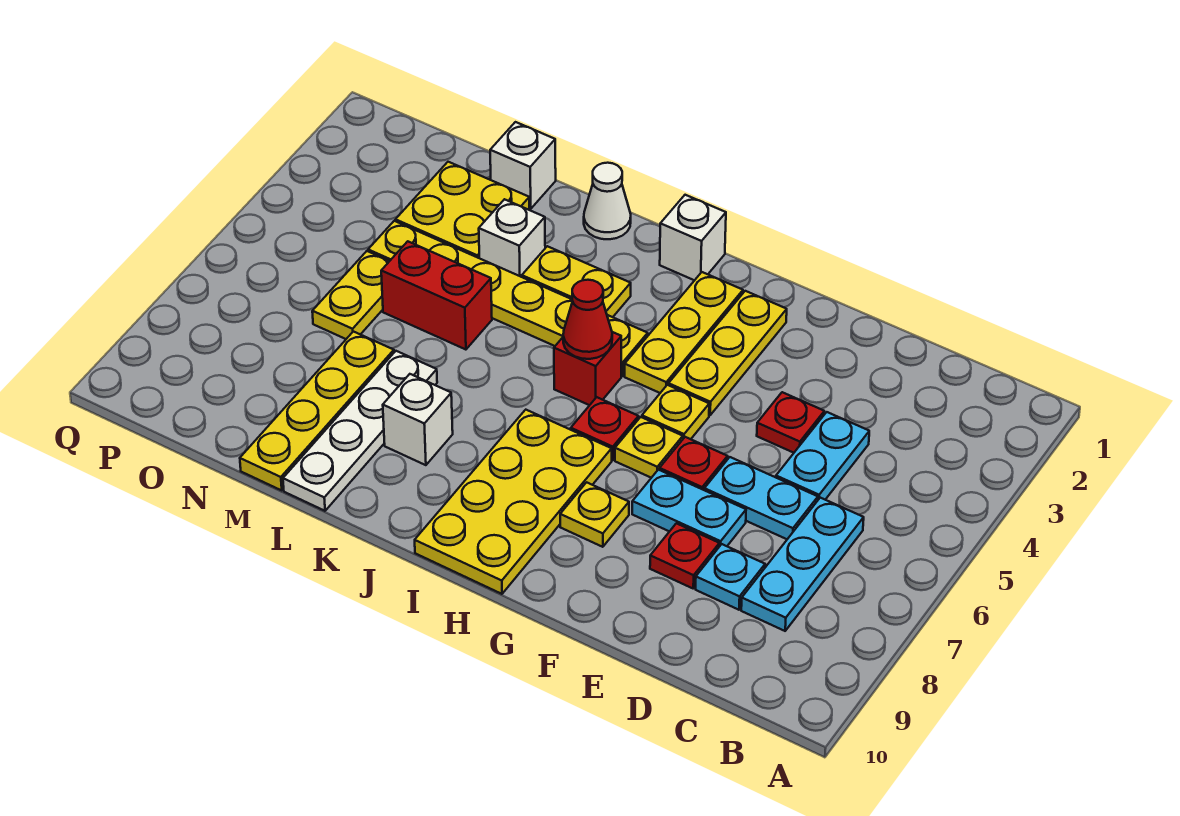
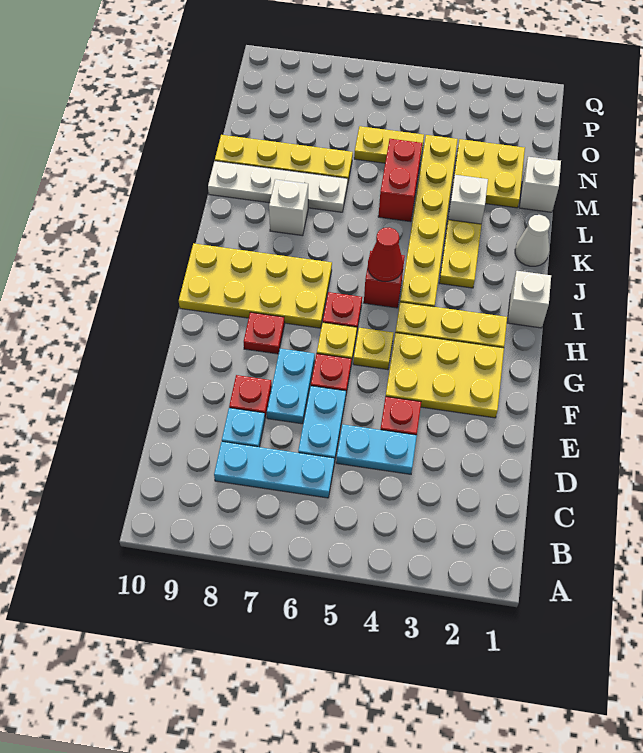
yellow plate G2:G4 level 1 -> yellow plate F2:G4 level 1
yellow plate G8 level 1 -> red plate G8 level 1

